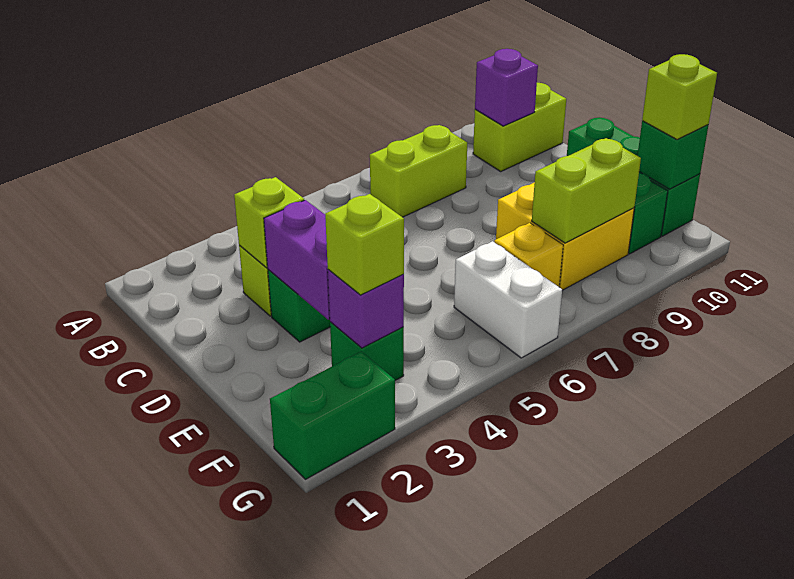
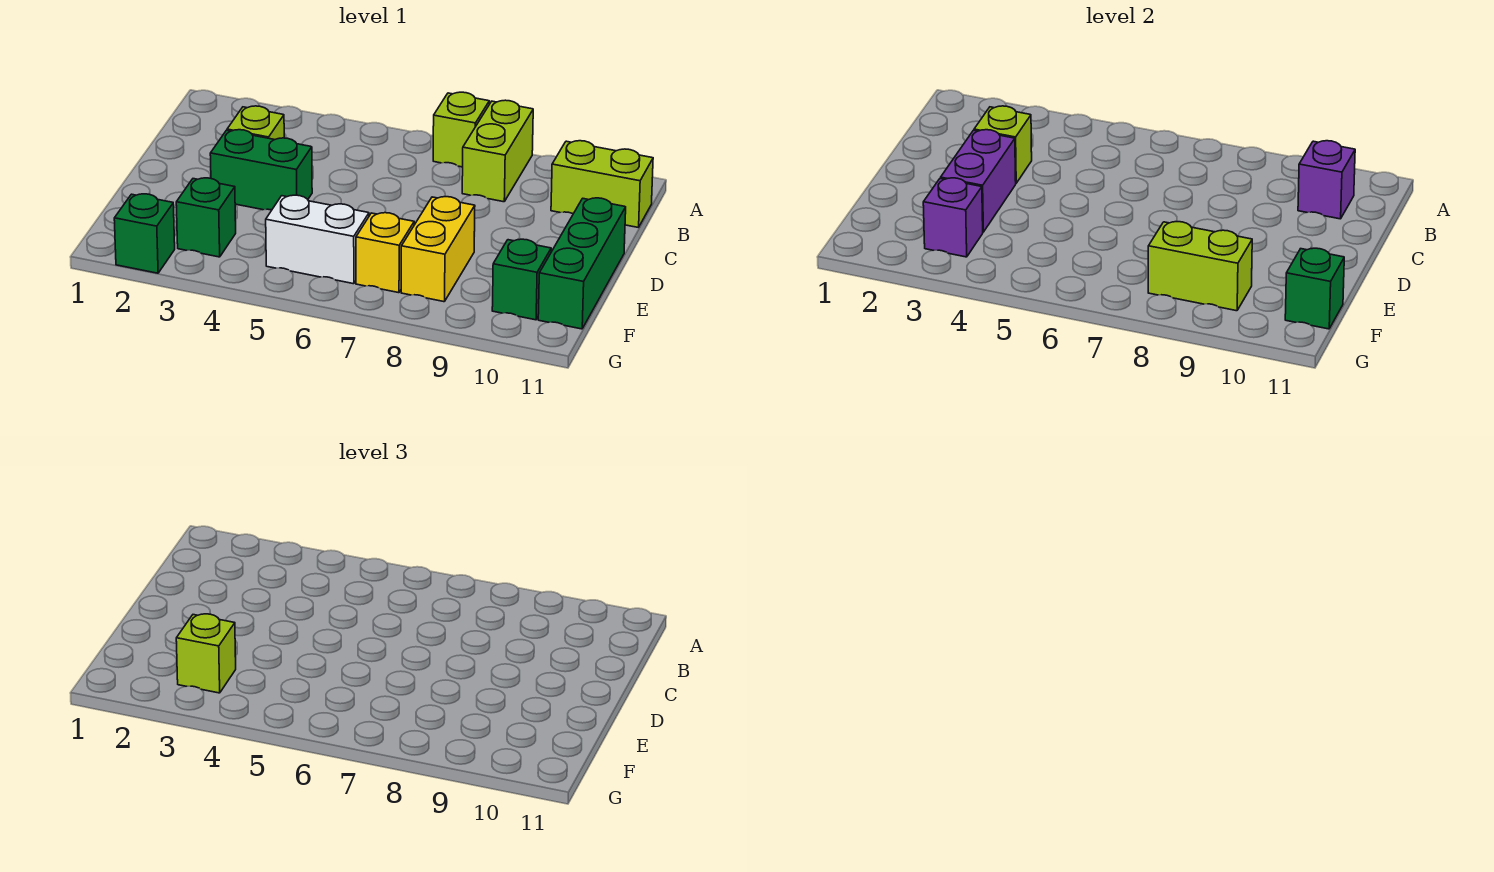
lime brick B7:B8 level 1 -> lime brick A8:B8 level 1
yellow brick E8:F9 level 1 -> yellow brick E8:F8 level 1
white brick F6:G6 level 1 -> white brick F5:F6 level 1
lime brick F11 level 3 -> lime brick A7 level 1
green brick G1:G2 level 1 -> green brick G2 level 1

